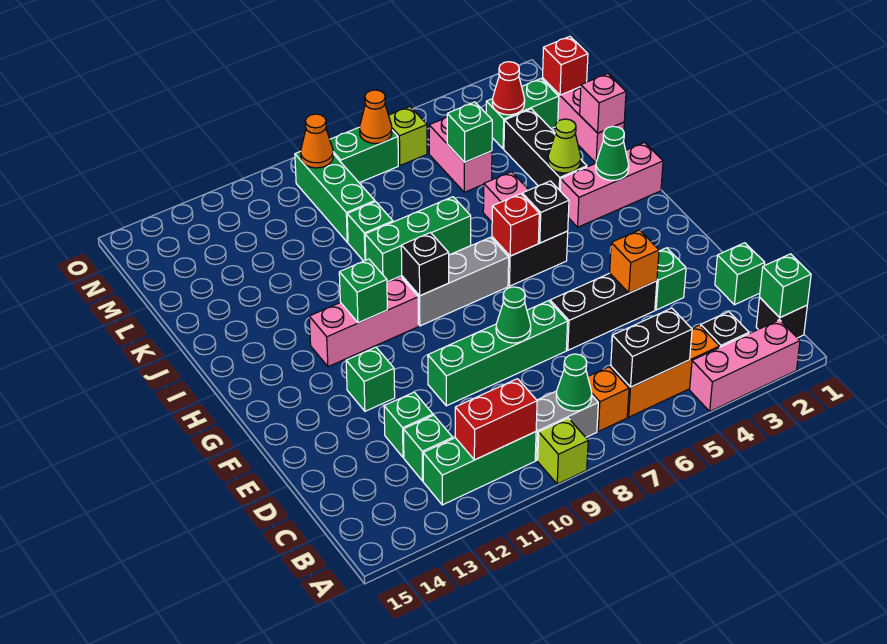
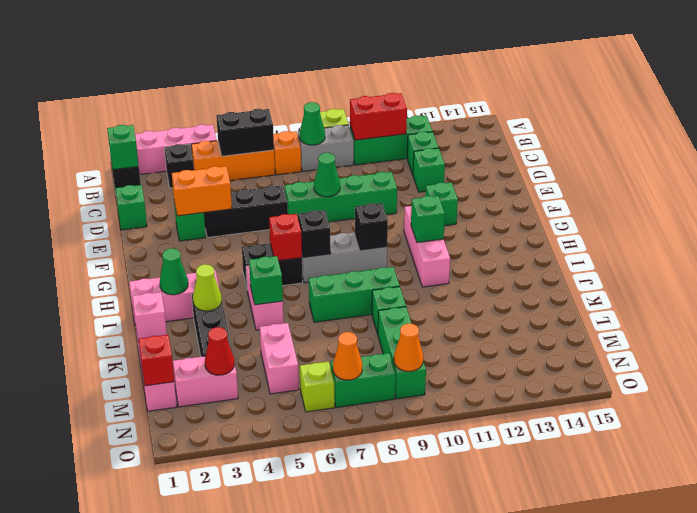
orange brick E4 level 2 -> orange brick E3:E4 level 2
black brick H5 level 2 -> black brick H7 level 2
pink brick H10:H12 level 1 -> pink brick G11:I11 level 1
green brick L5 level 2 -> green brick J5 level 2
green brick M2:M3 level 1 -> pink brick M2:M3 level 1

